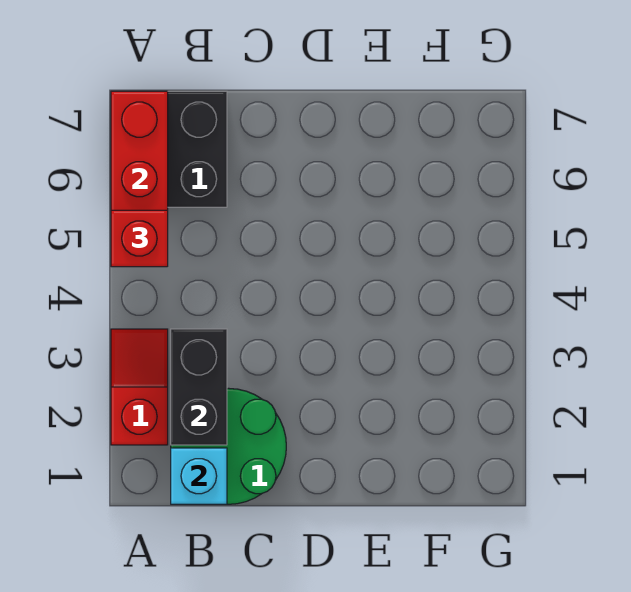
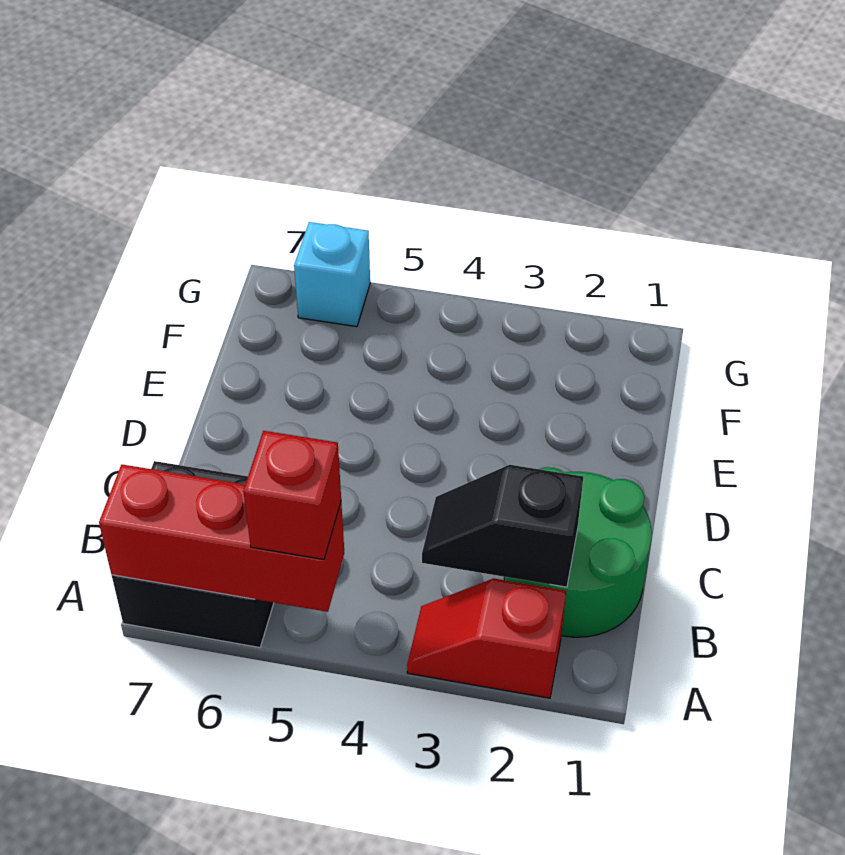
cyan brick B1 level 2 -> cyan brick G6 level 1
black brick B2:B3 level 2 -> black slope B2:B3 level 2 top 2

